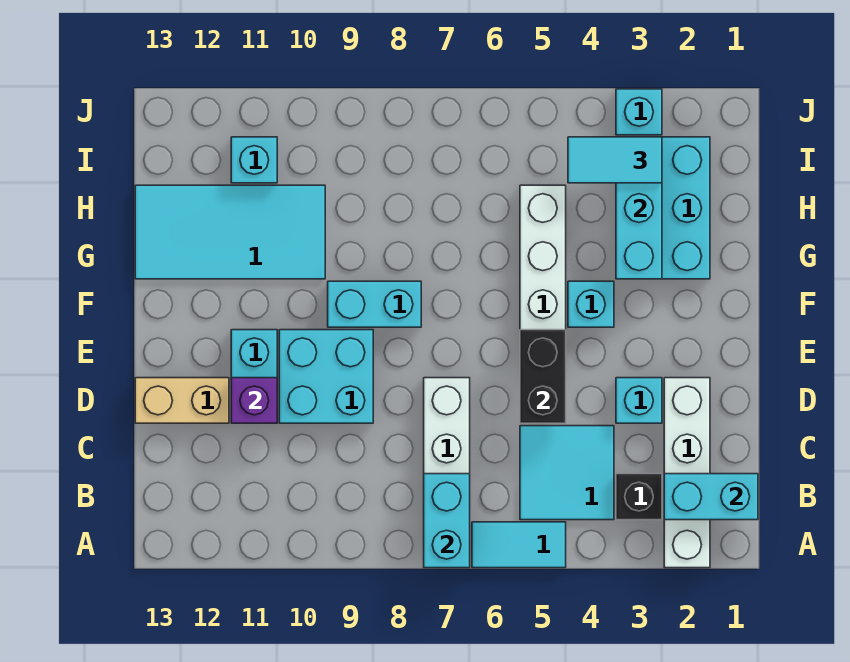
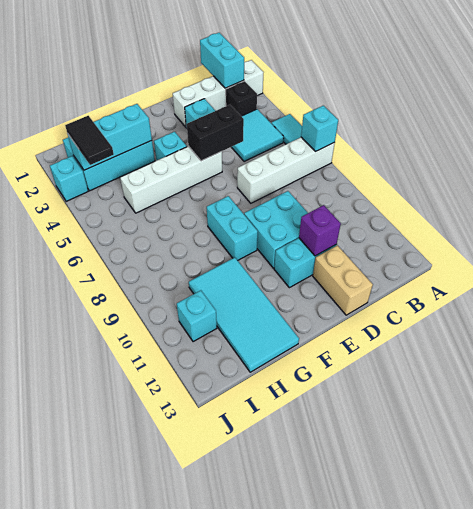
cyan brick A7:B7 level 2 -> cyan brick A7 level 2
cyan tile I3:I4 level 3 -> black tile I3:I4 level 3

